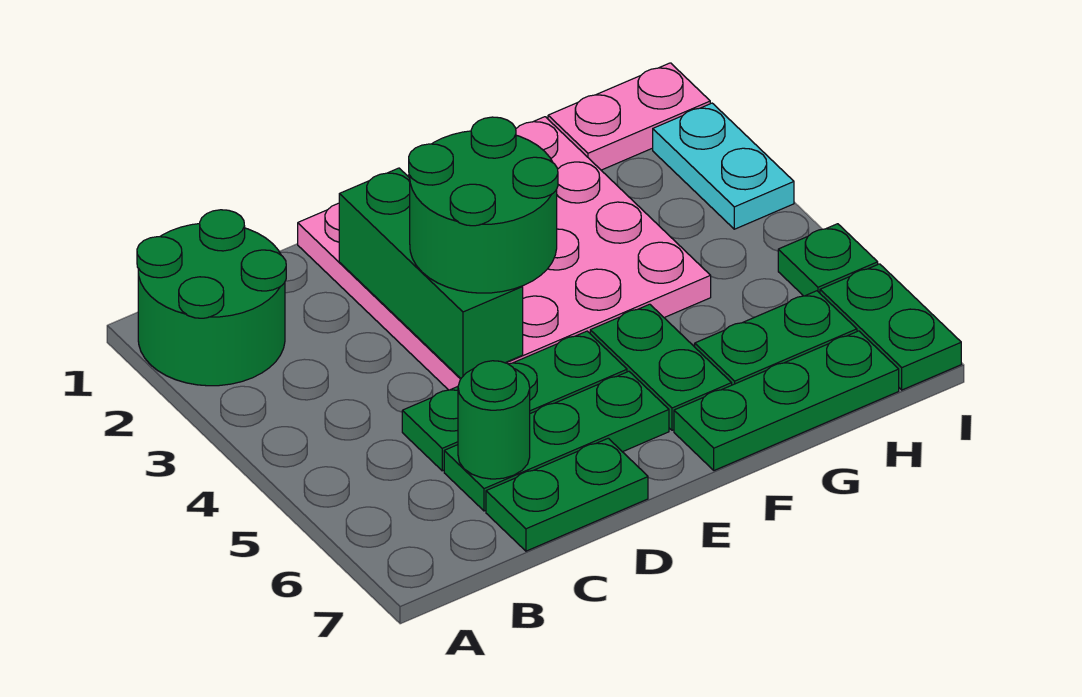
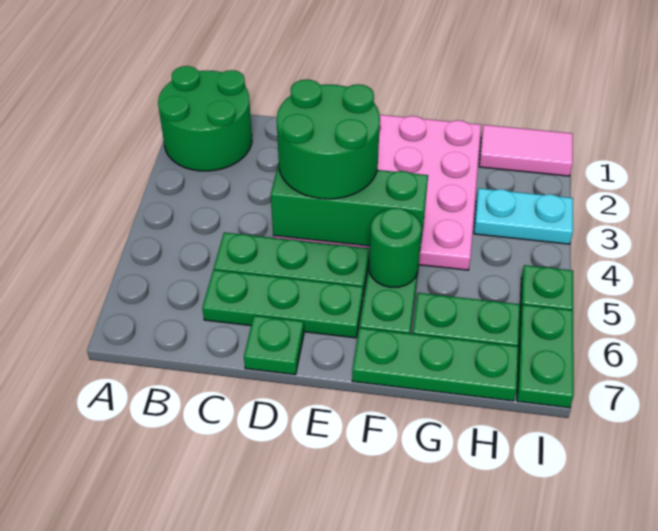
green round brick C6 level 2 -> green round brick F5 level 2
green plate C7:D7 level 1 -> green plate D7 level 1
green brick D2:D4 level 2 -> green brick D4:F4 level 2
pink plate H1:I1 level 1 -> pink tile H1:I1 level 1
cyan plate I2:I3 level 1 -> cyan plate H3:I3 level 1

